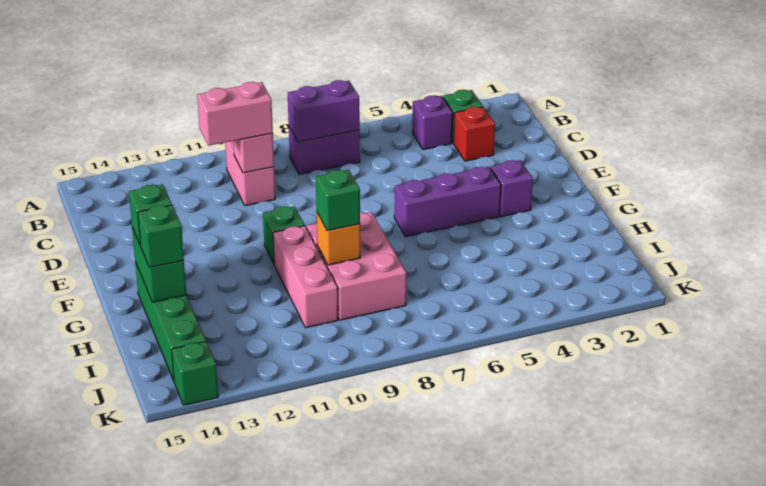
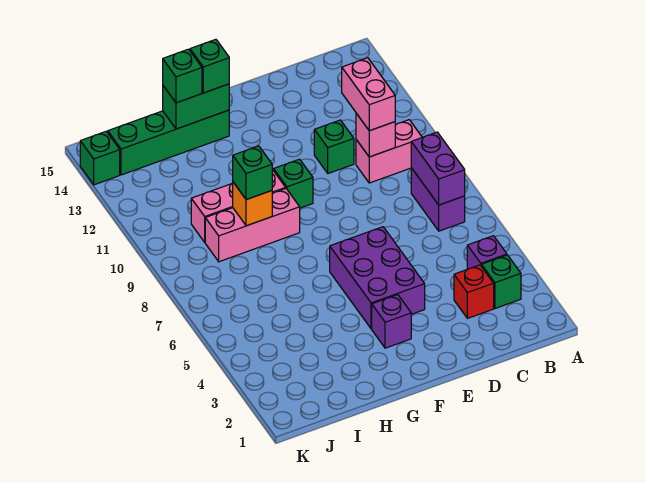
none -> green brick D11 level 1
purple brick F4:F6 level 1 -> purple brick E4:F6 level 1
pink brick G8:I9 level 1 -> pink brick G9:I9 level 1

